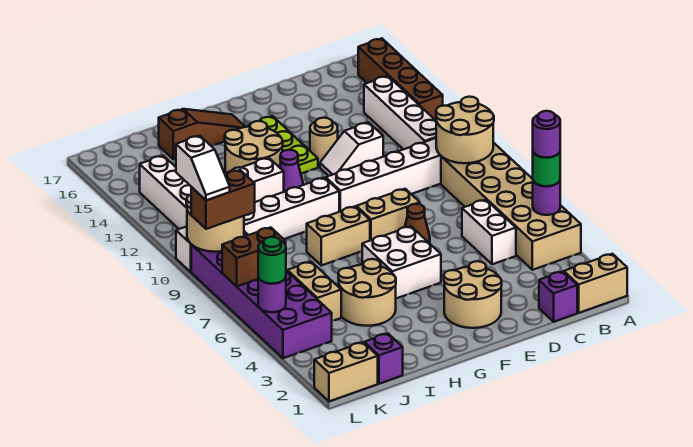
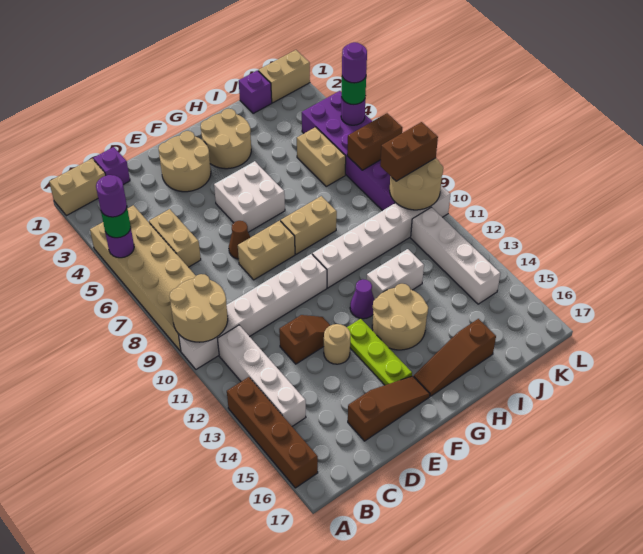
white brick C5:C6 level 1 -> tan brick C5:C6 level 1
white slope D12:E12 level 1 top D -> brown slope D12:E12 level 1 top D
none -> brown slope D16:F16 level 1 top D
tan round brick H4:I5 level 1 -> tan round brick G2:H3 level 1
none -> purple round brick L5 level 4
white slope L9:L10 level 4 top 10 -> none

